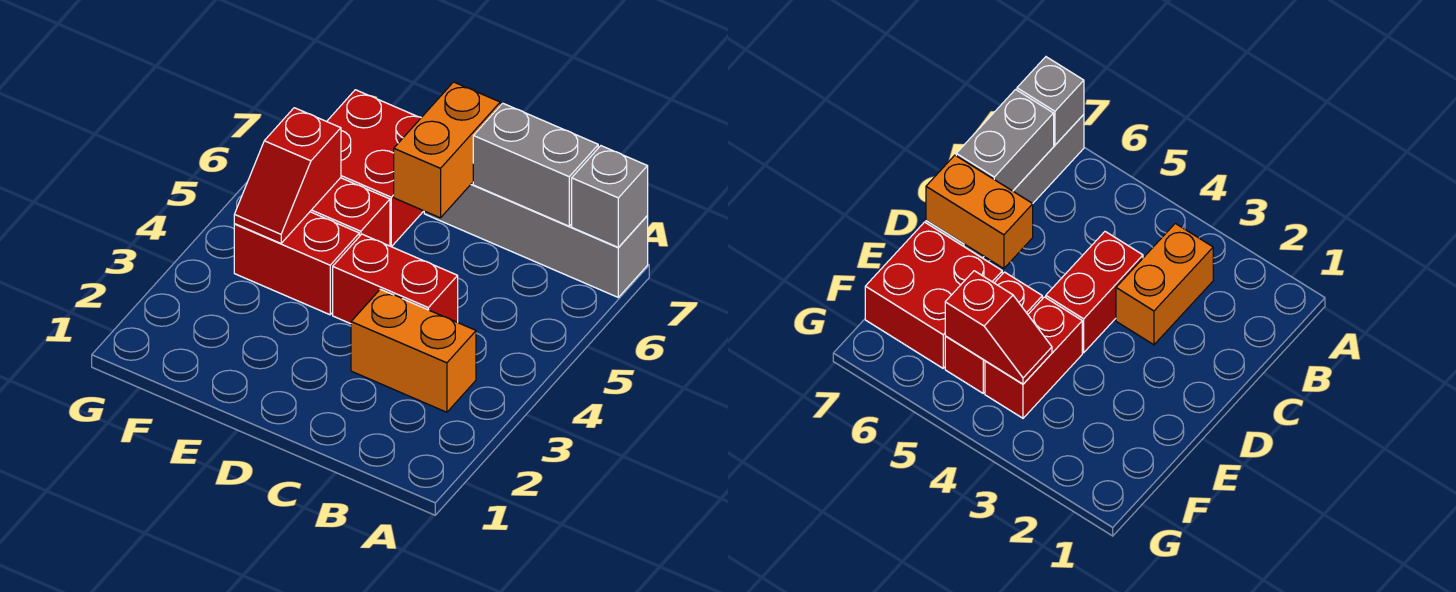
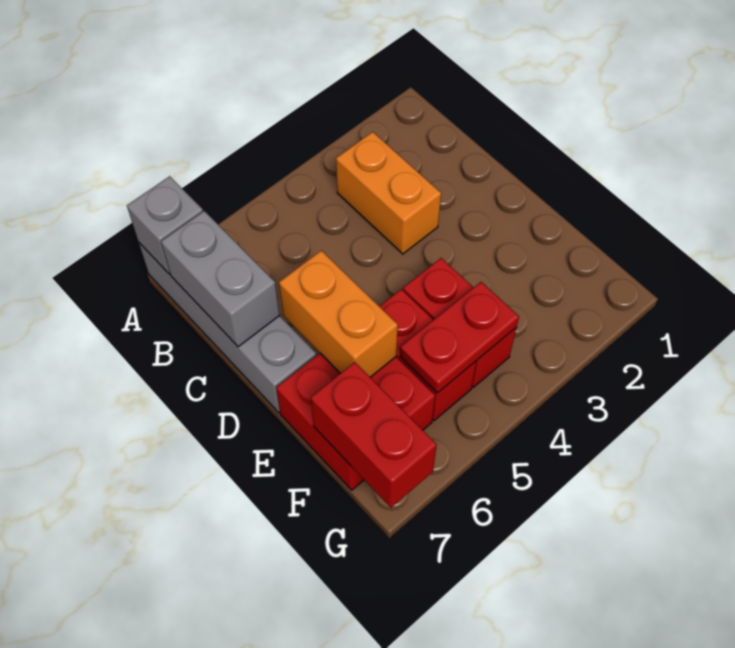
red brick C4:D4 level 1 -> red brick F7:G7 level 2
orange brick D6:D7 level 2 -> orange brick D6:E6 level 2
red slope F4:F5 level 2 top 5 -> red plate F4:F5 level 2

